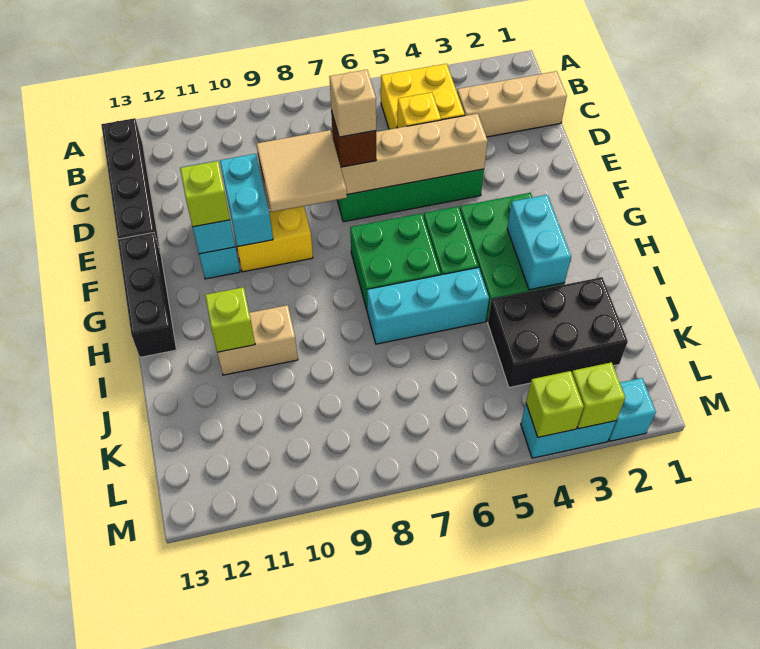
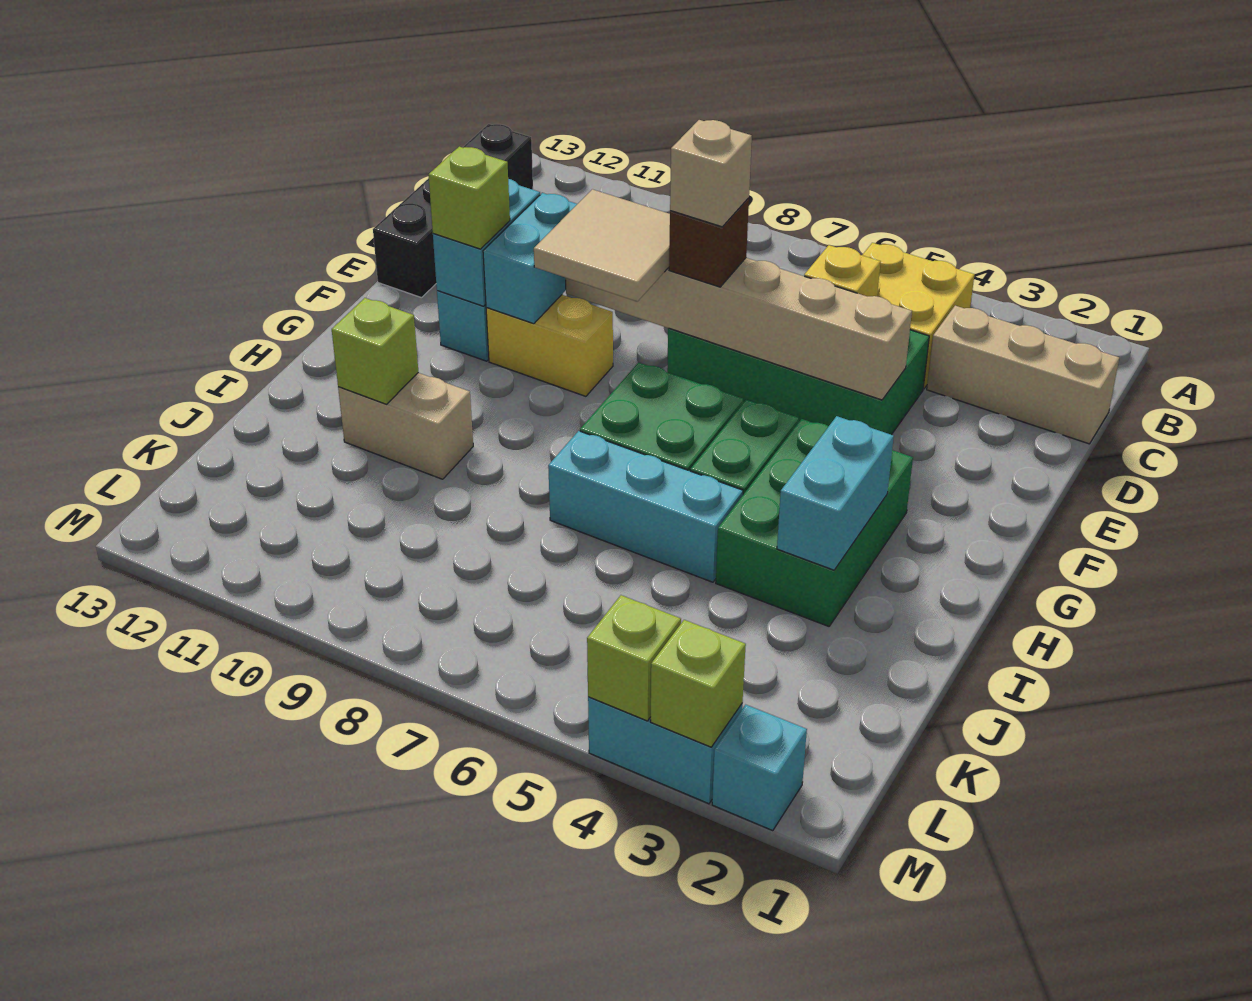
black brick F13:H13 level 1 -> none
black brick J2:K4 level 1 -> none

